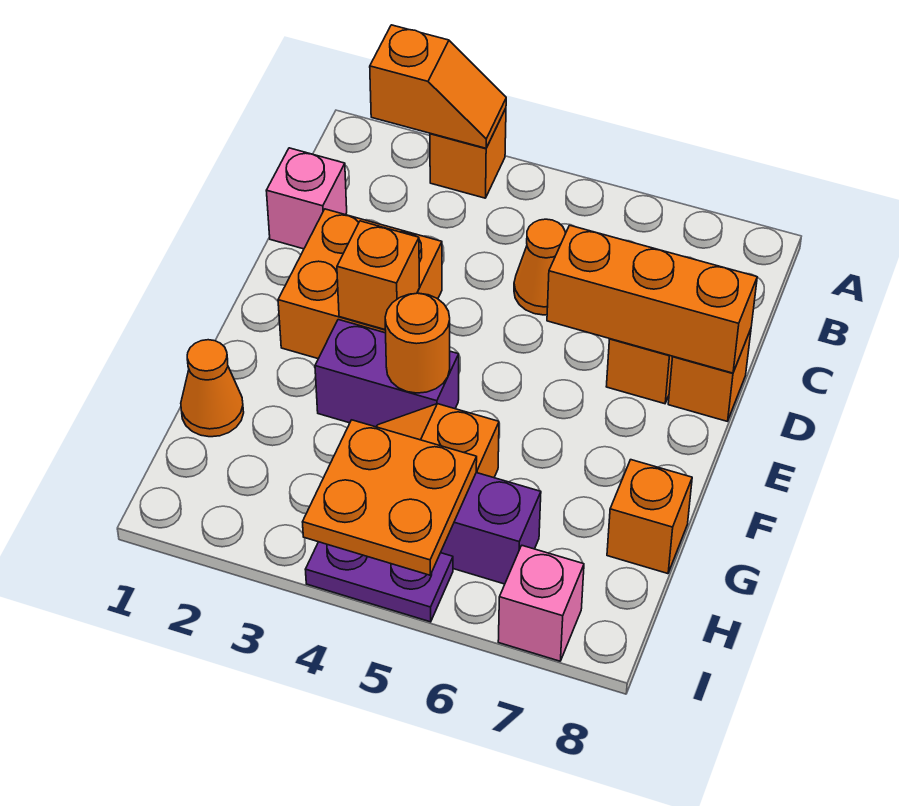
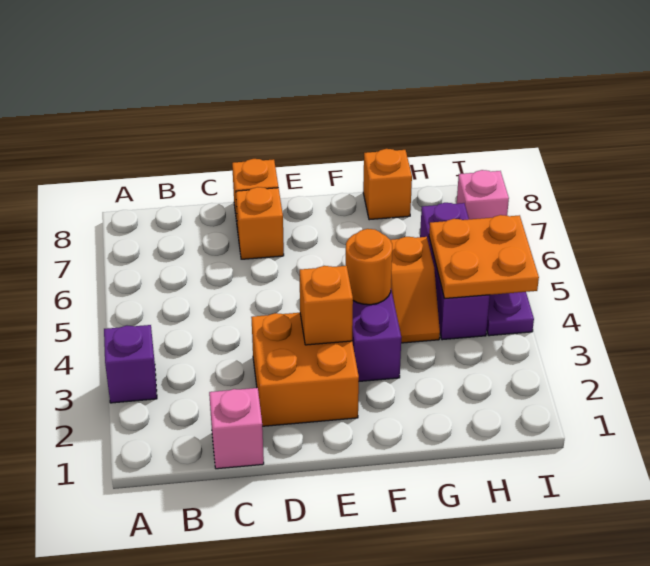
orange slope A2:A3 level 2 top 2 -> none
orange brick A3 level 1 -> purple brick A3 level 1
orange cone C5 level 1 -> none
orange brick D6:D8 level 2 -> none
orange cone G1 level 1 -> none

